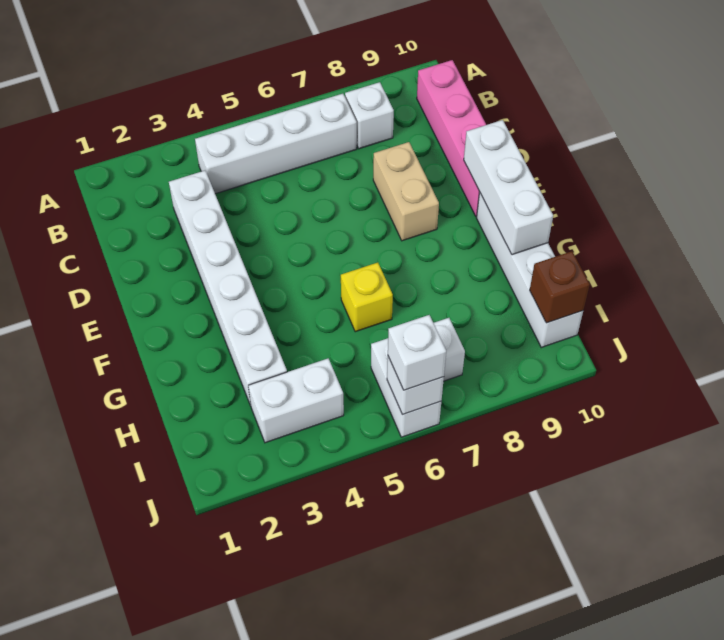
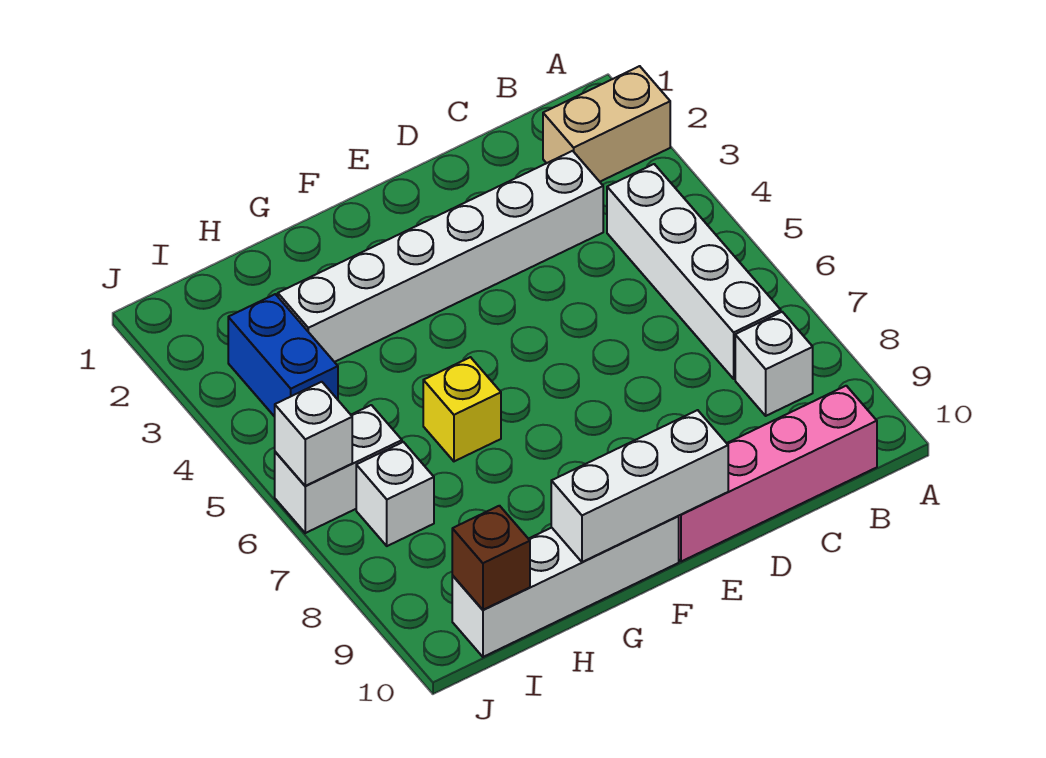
tan brick D8:E8 level 1 -> tan brick A2:B2 level 1
white brick I3:I4 level 1 -> blue brick I3:I4 level 1
white brick J6 level 3 -> none

